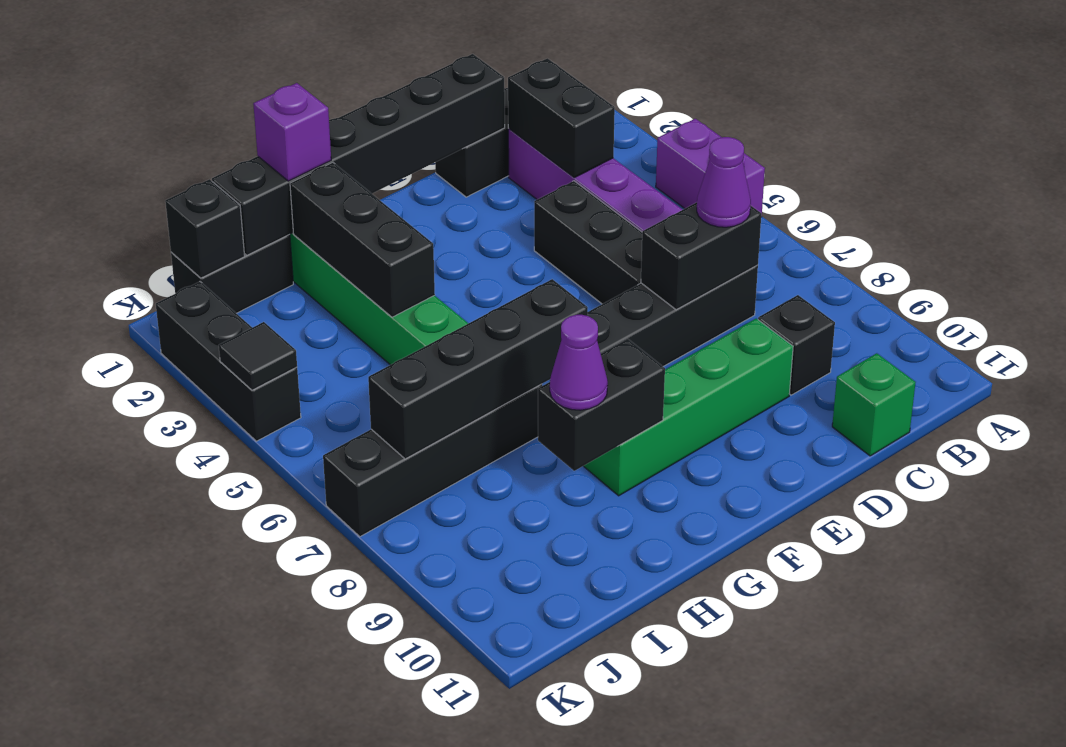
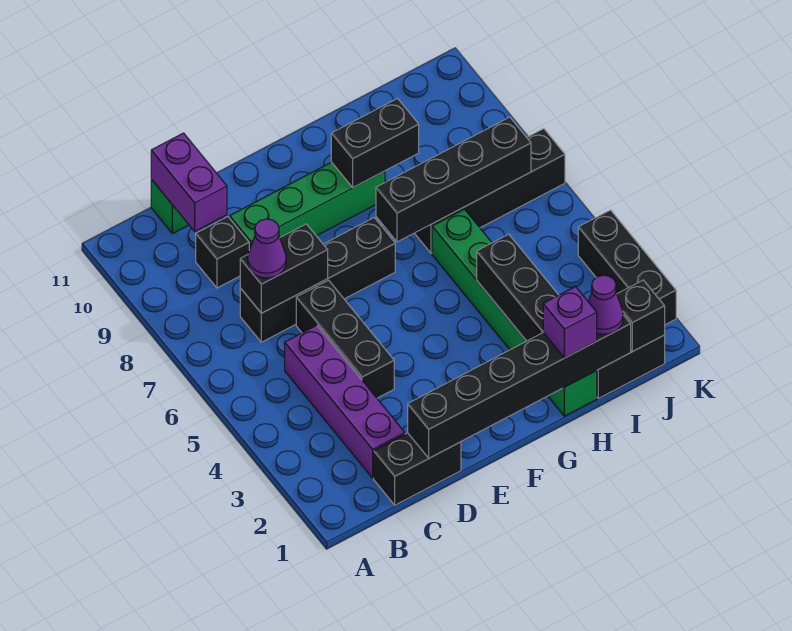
purple brick A4:A5 level 1 -> purple brick C10:C11 level 2
black brick C2:C3 level 2 -> none
purple cone H9 level 3 -> purple cone I1 level 3
black tile K4 level 2 -> none

